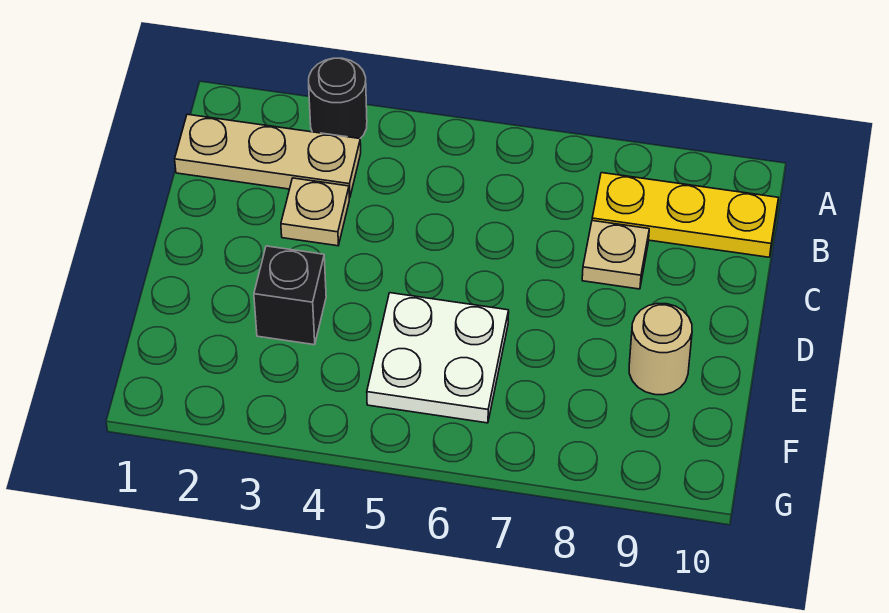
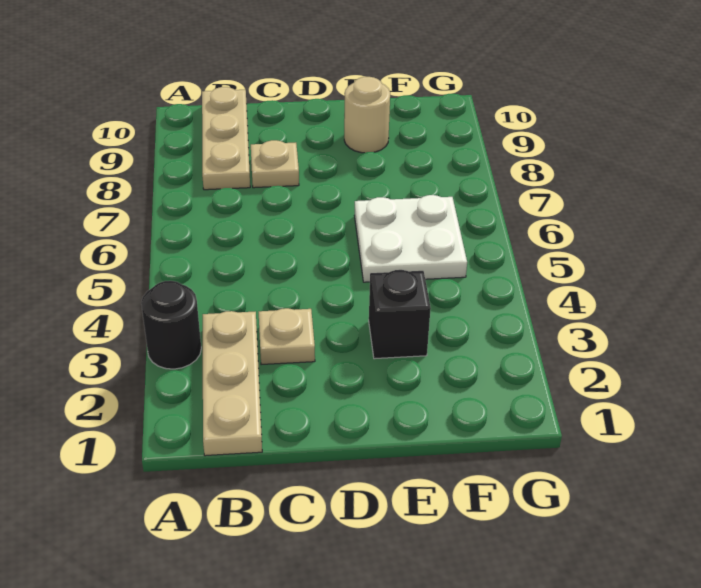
yellow plate B8:B10 level 1 -> tan plate B8:B10 level 1

